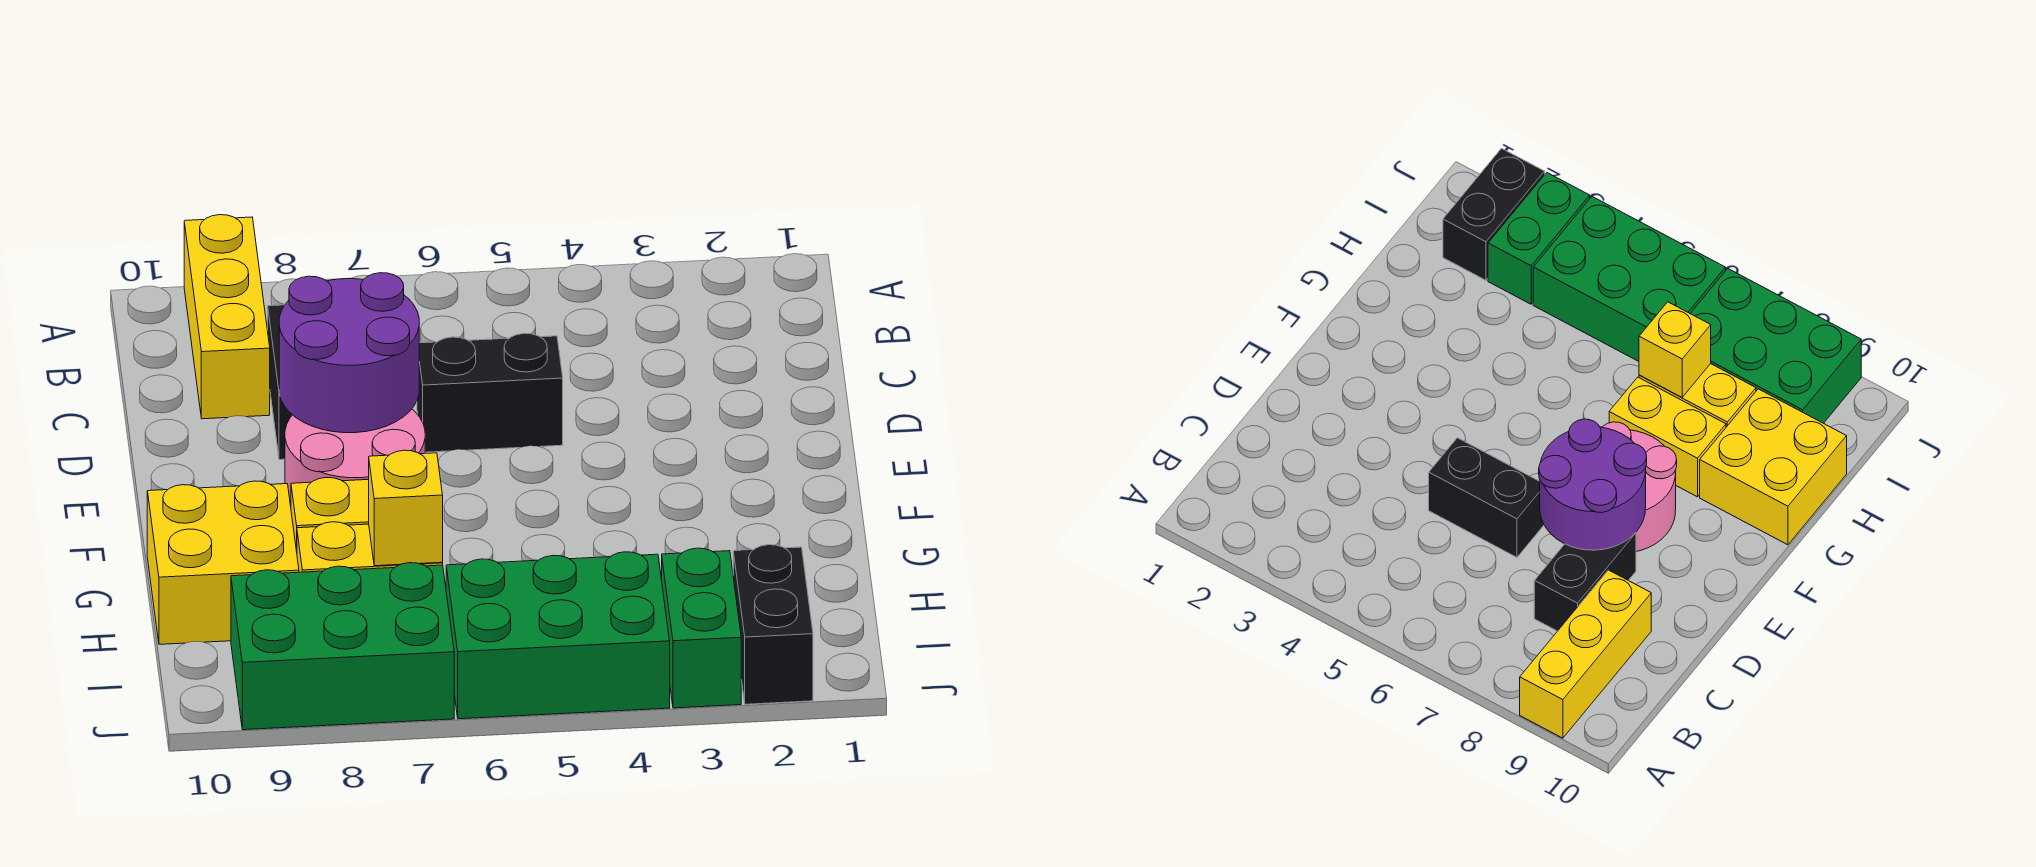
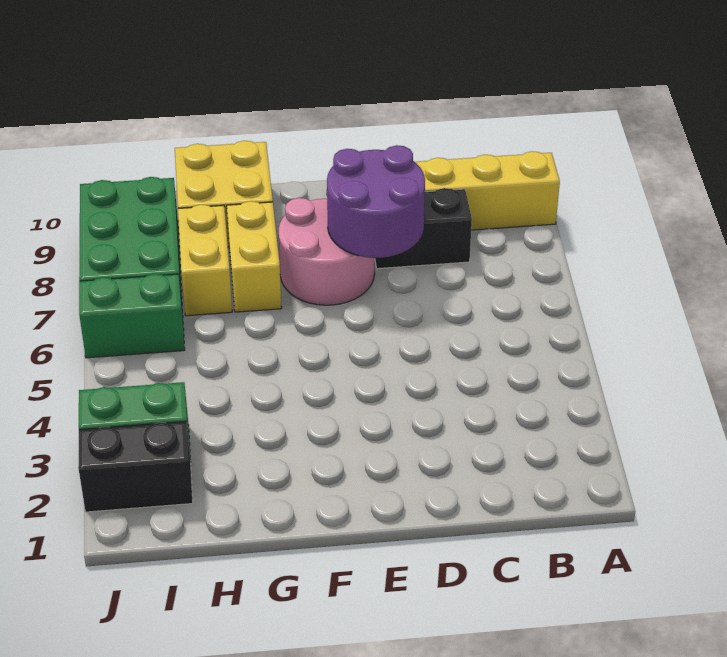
black brick D5:D6 level 1 -> none
yellow brick H7 level 2 -> none
green brick I4:J6 level 1 -> green brick I6:J6 level 1

